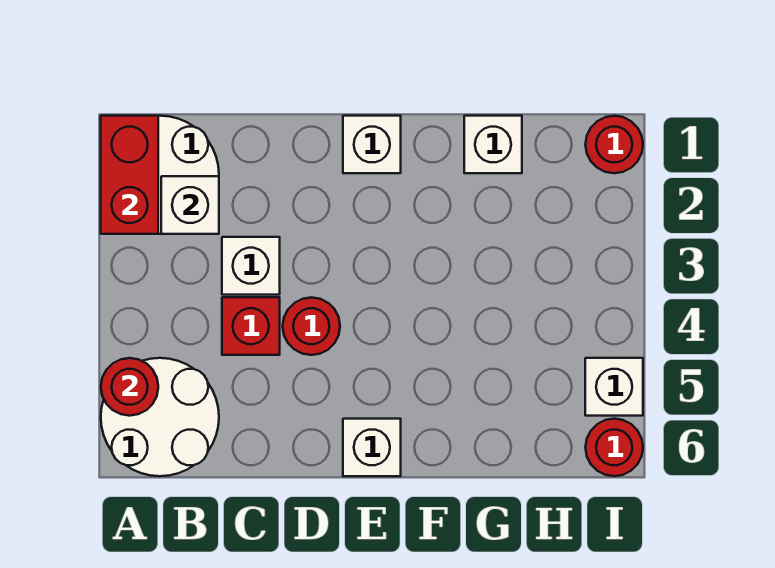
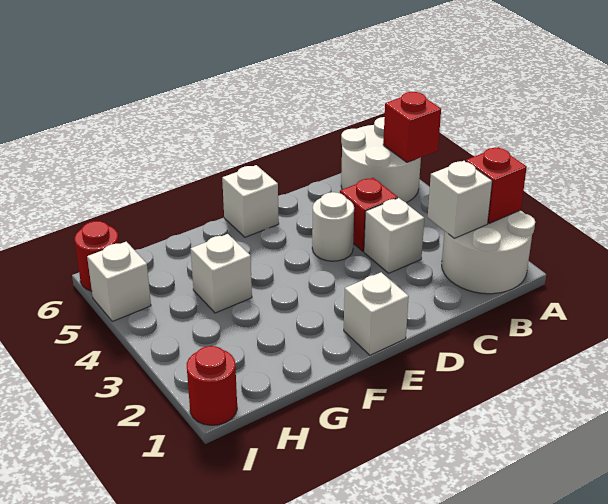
red brick A1:A2 level 2 -> red brick A2 level 2
red round brick A5 level 2 -> red brick A5 level 2
red round brick D4 level 1 -> white round brick D4 level 1
white brick G1 level 1 -> white brick G4 level 1

